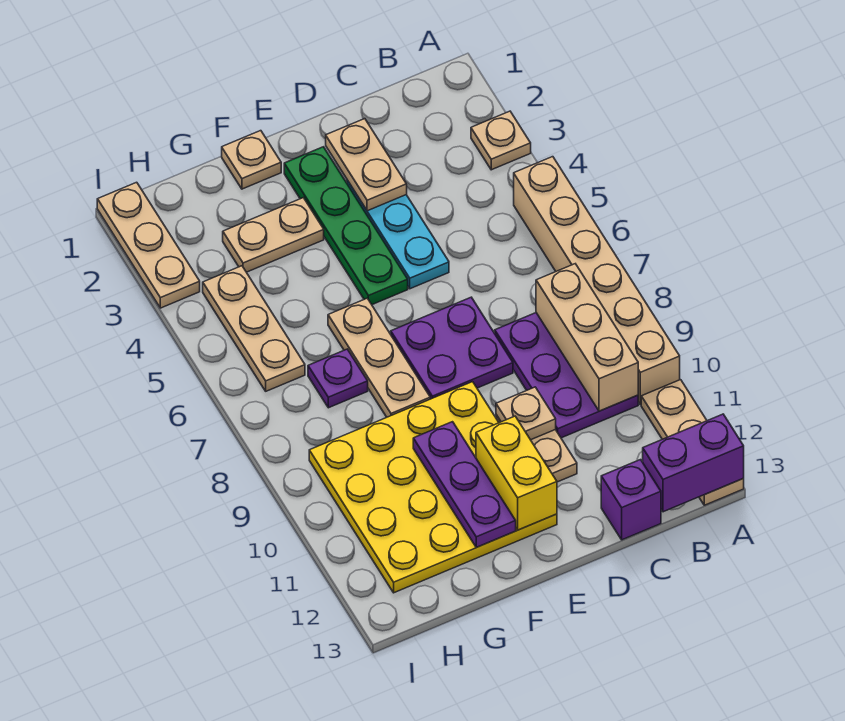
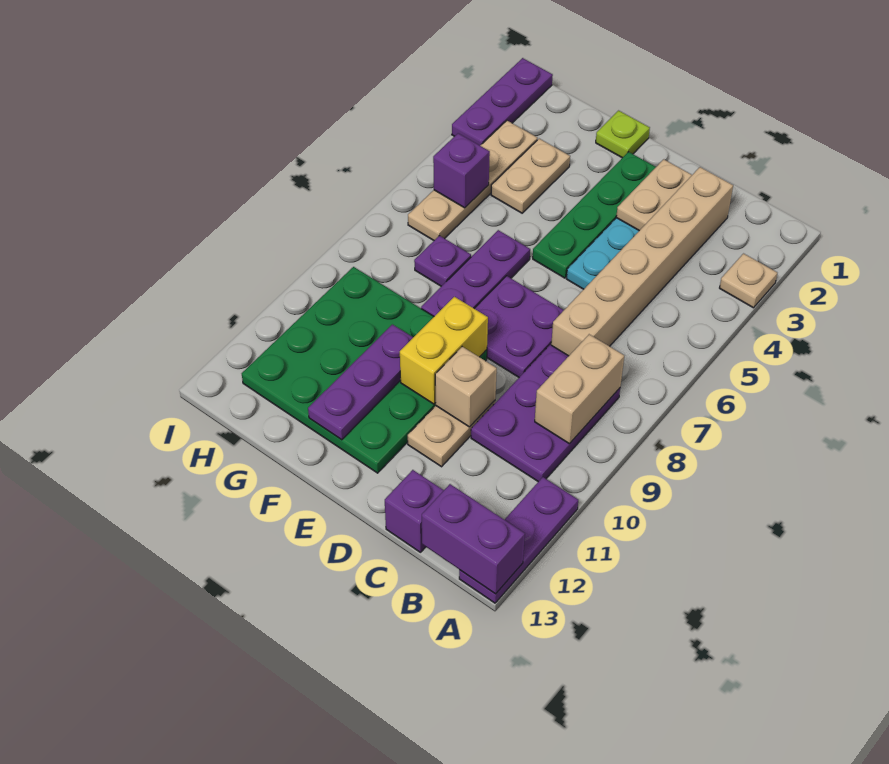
tan brick A5:A10 level 1 -> tan brick C2:C7 level 1
tan plate A11:A13 level 1 -> purple plate A11:A13 level 1
tan brick B8:B10 level 2 -> tan brick B8:B9 level 2
tan plate D10 level 2 -> tan brick D10 level 2
yellow plate E9:H12 level 1 -> green plate E9:H12 level 1
yellow brick E11:E12 level 2 -> yellow brick E9:E10 level 2
tan plate F1 level 1 -> lime plate F1 level 1
tan plate F3:G3 level 1 -> tan plate G3:G4 level 1
tan plate F6:F8 level 1 -> purple plate F6:F8 level 1
tan plate H4:H6 level 1 -> tan plate H3:H6 level 1
none -> purple brick H5 level 2
tan plate I1:I3 level 1 -> purple plate I1:I3 level 1

